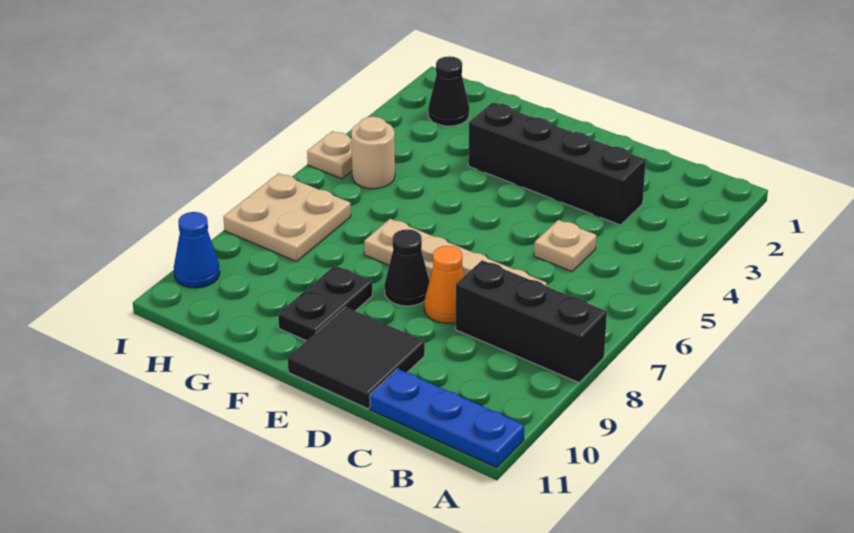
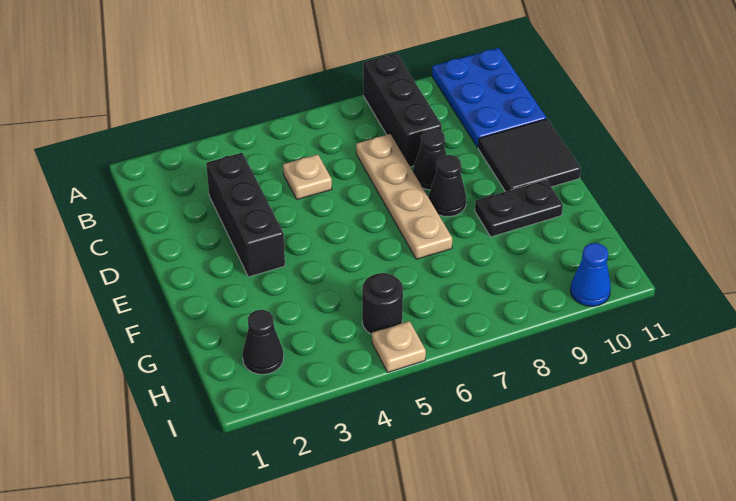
blue plate A11:C11 level 1 -> blue plate A10:C11 level 1
black brick C3:F3 level 1 -> black brick C3:E3 level 1
orange cone D8 level 1 -> black cone D8 level 1
tan round brick H5 level 1 -> black round brick H5 level 1
tan plate H7:I8 level 1 -> none

